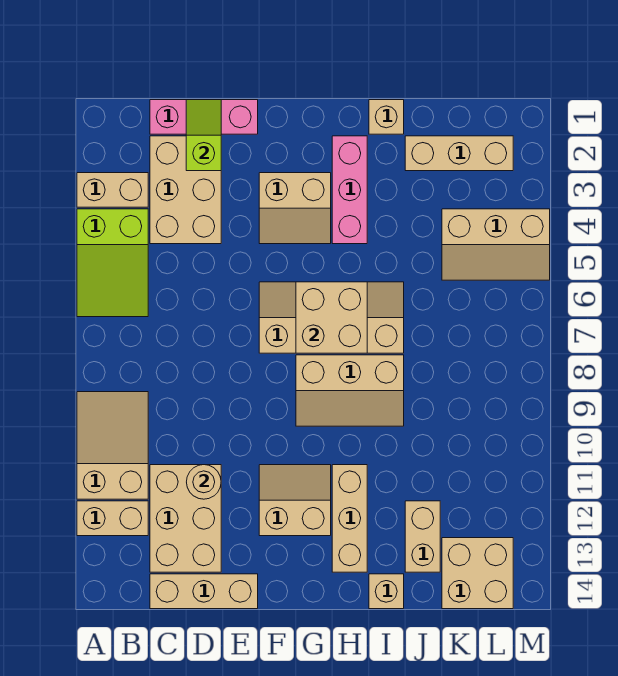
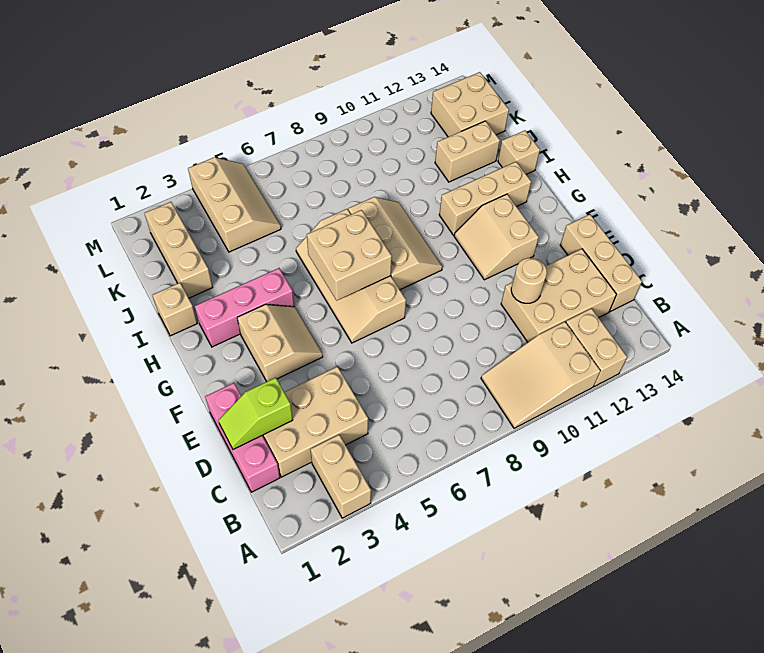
lime slope A4:B6 level 1 top 4 -> none

